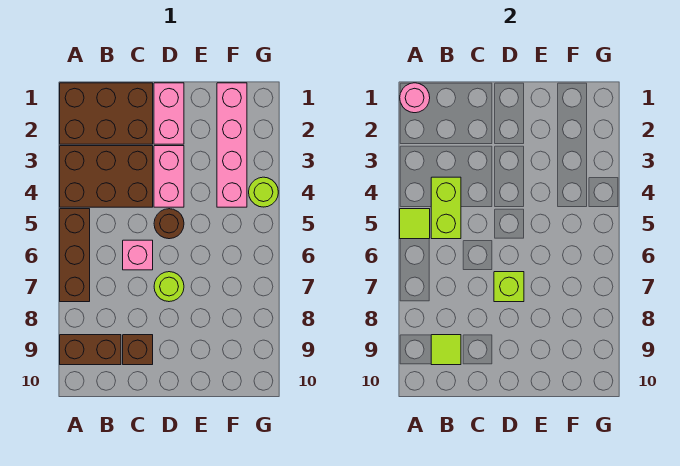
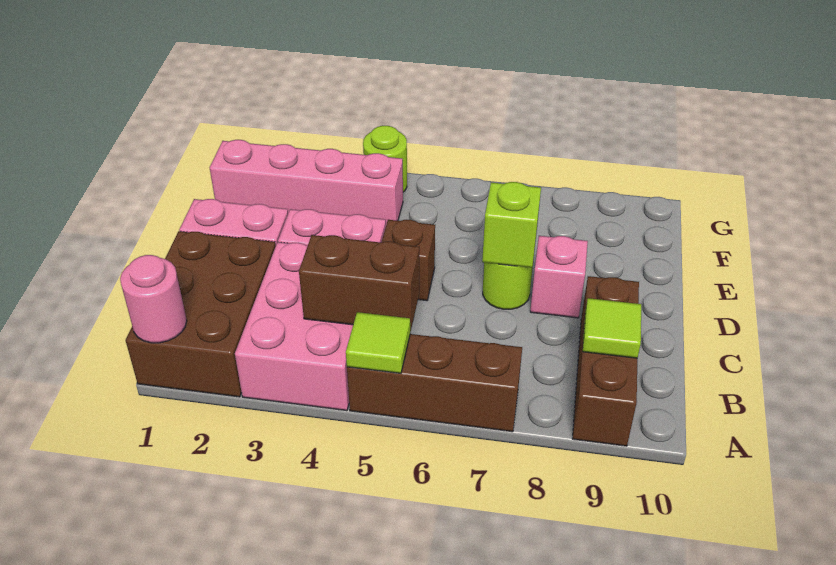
brown brick A3:C4 level 1 -> pink brick A3:C4 level 1
lime brick B4:B5 level 2 -> brown brick B4:B5 level 2
pink brick C6 level 1 -> pink brick D8 level 1
brown round brick D5 level 1 -> brown brick D5 level 1

